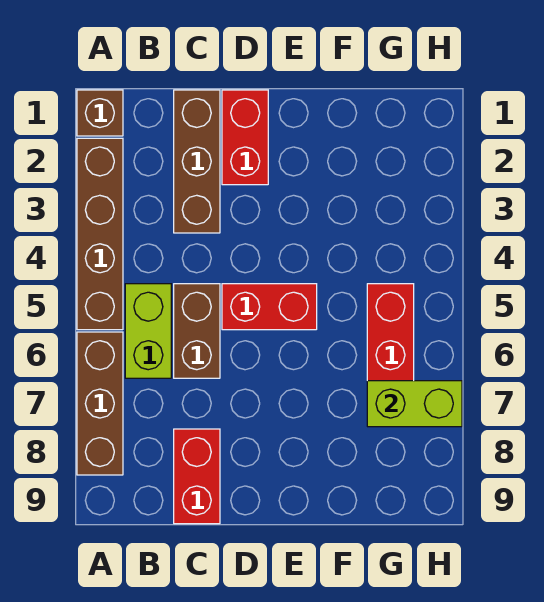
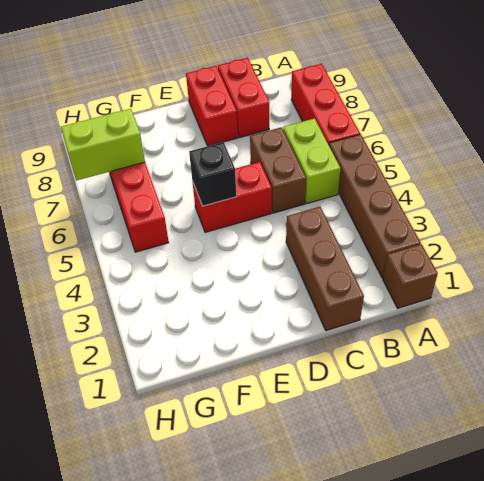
brown brick A6:A8 level 1 -> red brick A6:A8 level 1
red brick D1:D2 level 1 -> red brick D8:D9 level 1
none -> black brick E5 level 2

